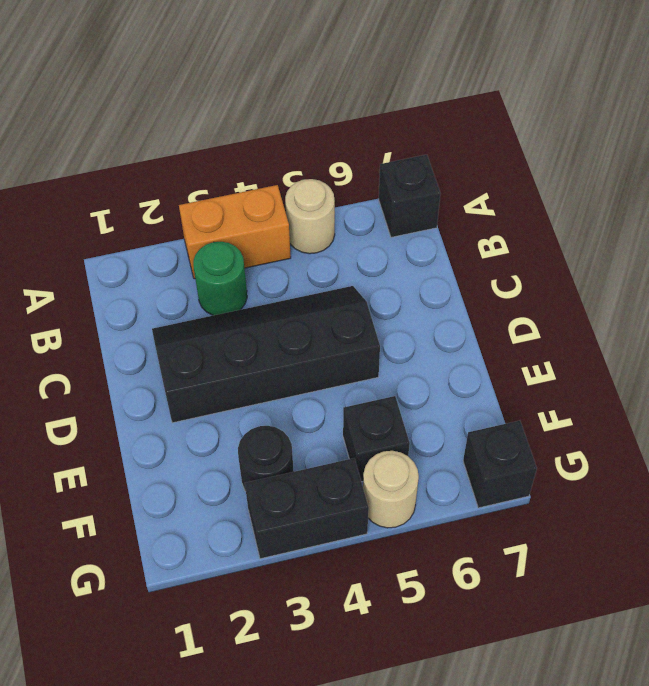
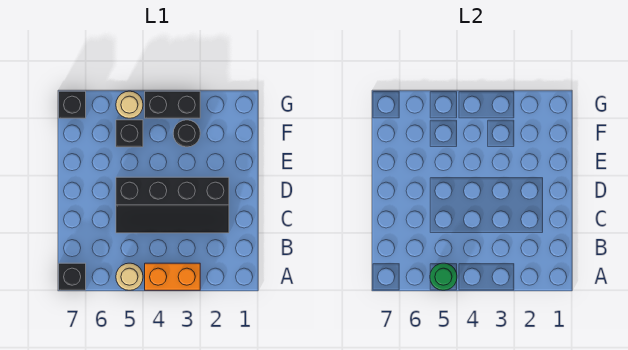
green round brick B3 level 1 -> green round brick A5 level 2

